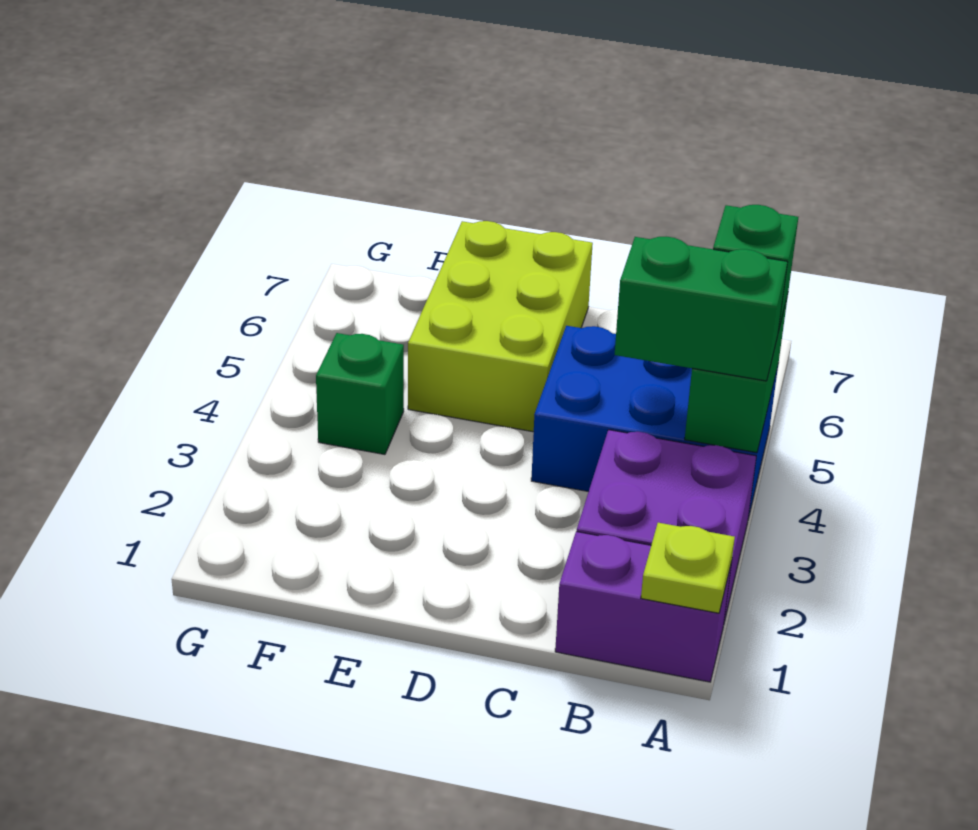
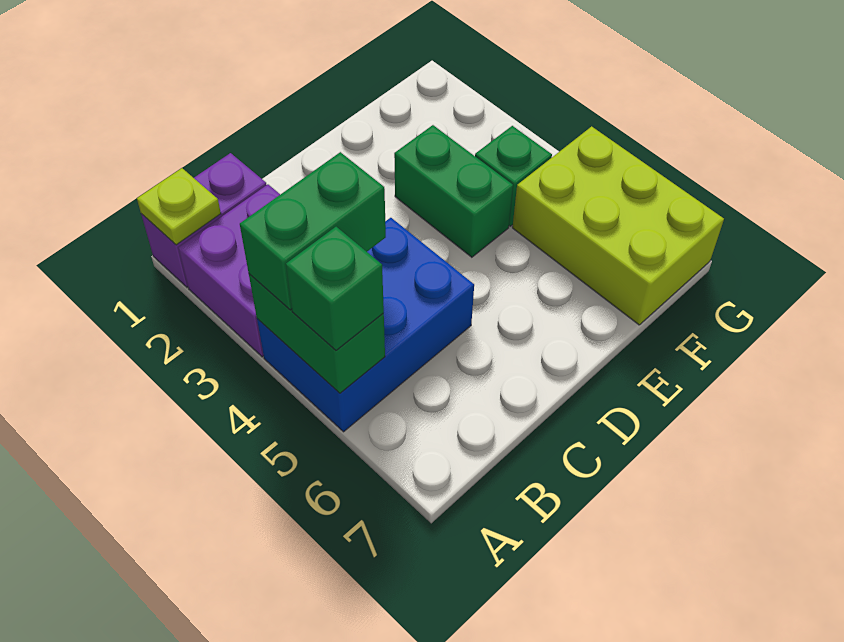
lime brick D5:E7 level 1 -> lime brick F5:G7 level 1
none -> green brick E3:E4 level 1

